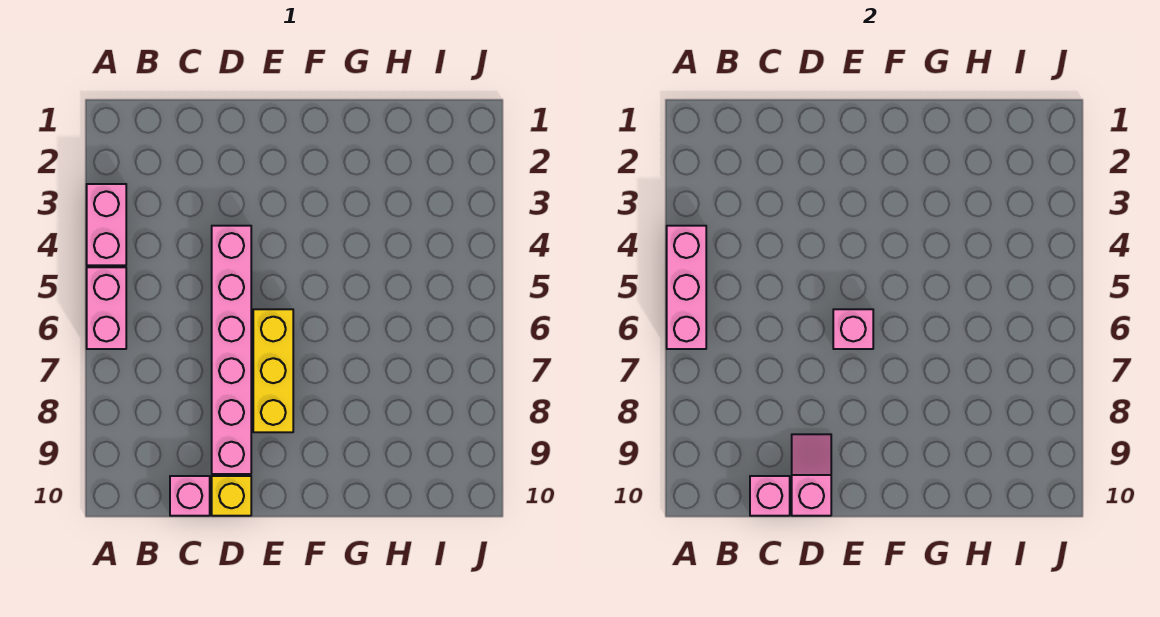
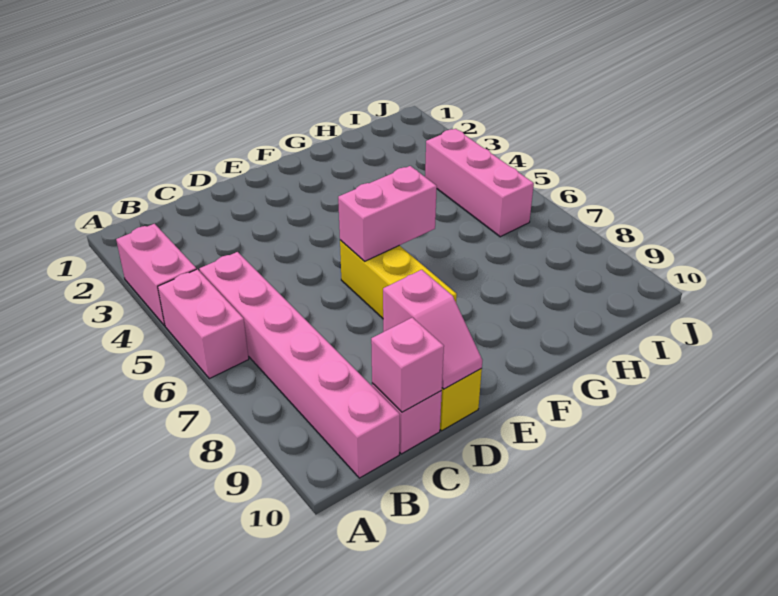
pink brick A4:A6 level 2 -> pink brick I4:I6 level 1
pink brick D4:D9 level 1 -> pink brick B5:B10 level 1
pink slope D9:D10 level 2 top 10 -> pink slope D9:D10 level 2 top 9
pink brick E6 level 2 -> pink brick E6:F6 level 2

